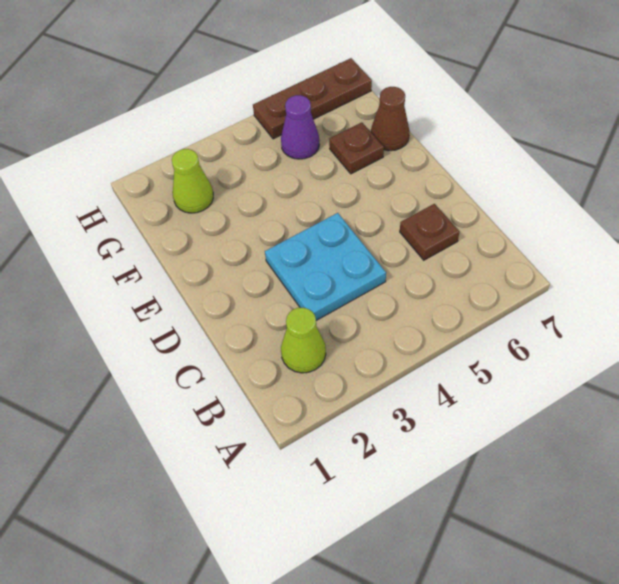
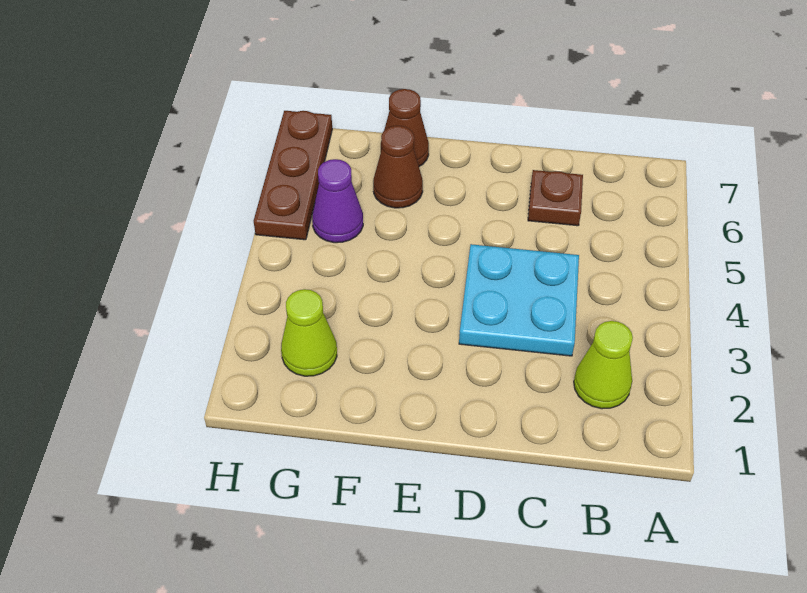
brown plate F6 level 1 -> brown cone F6 level 1

